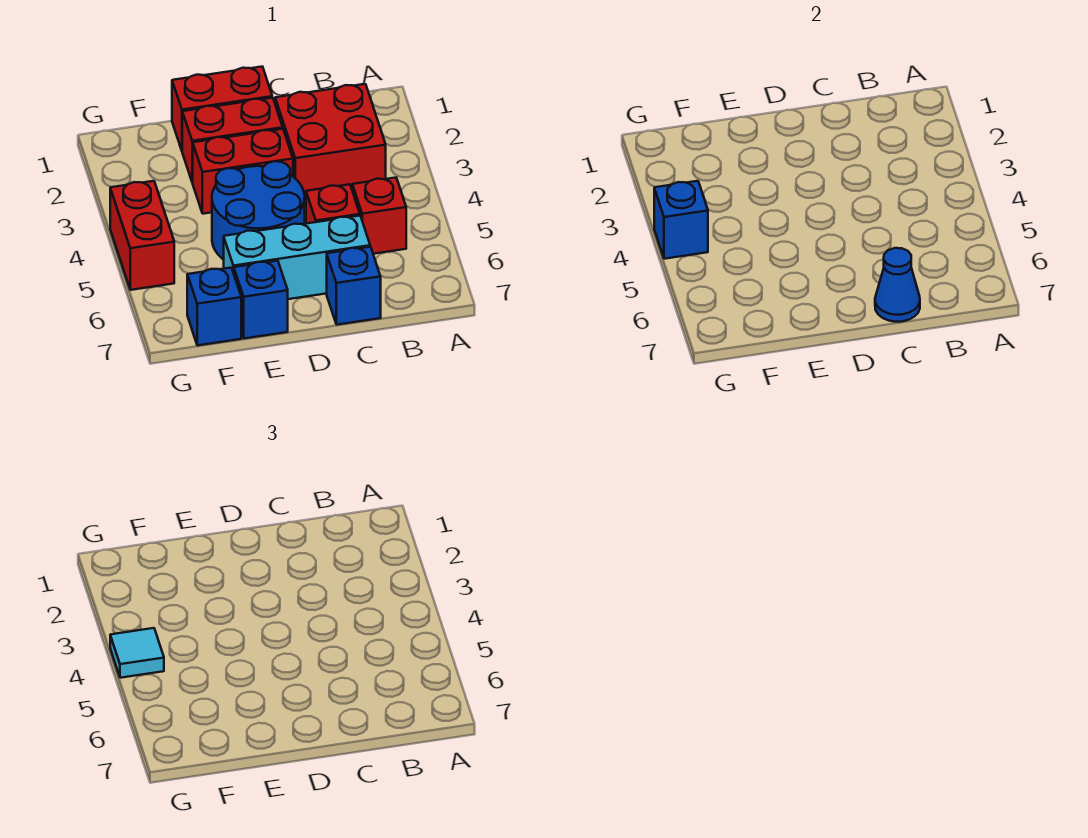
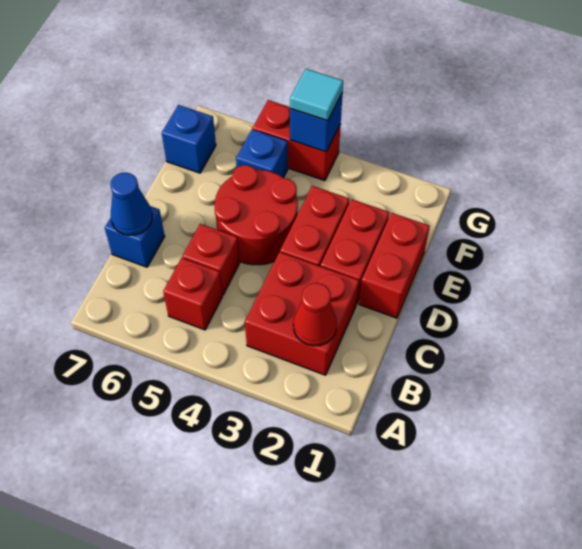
none -> red cone B2 level 2
cyan brick C6:E6 level 1 -> none
blue round brick D4:E5 level 1 -> red round brick D4:E5 level 1
blue brick E7 level 1 -> blue brick F5 level 1

